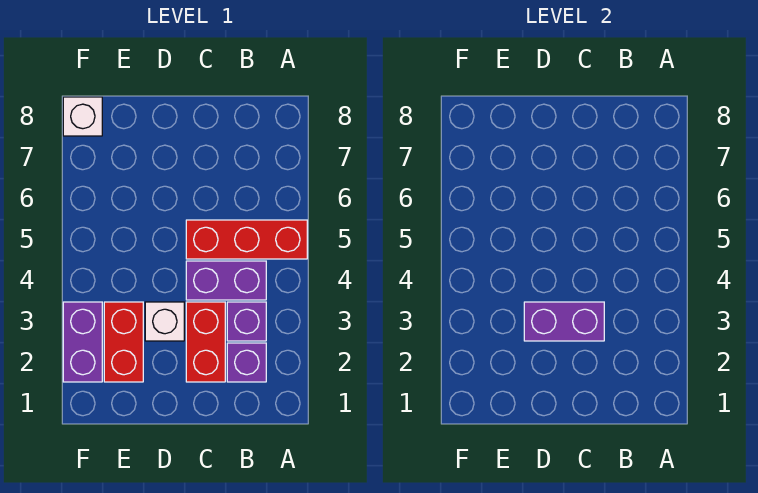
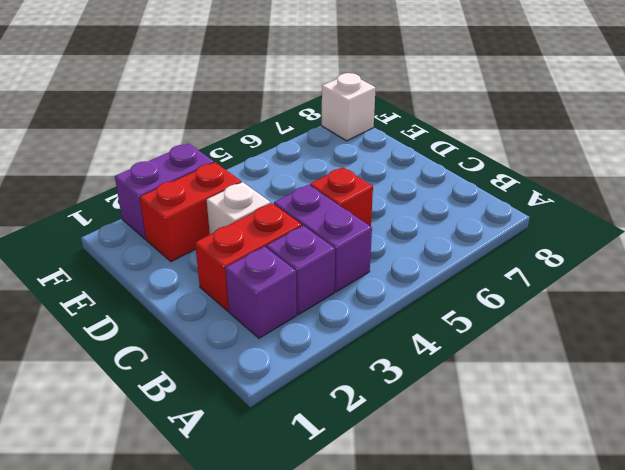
red brick A5:C5 level 1 -> red brick C5 level 1
purple brick C3:D3 level 2 -> none

